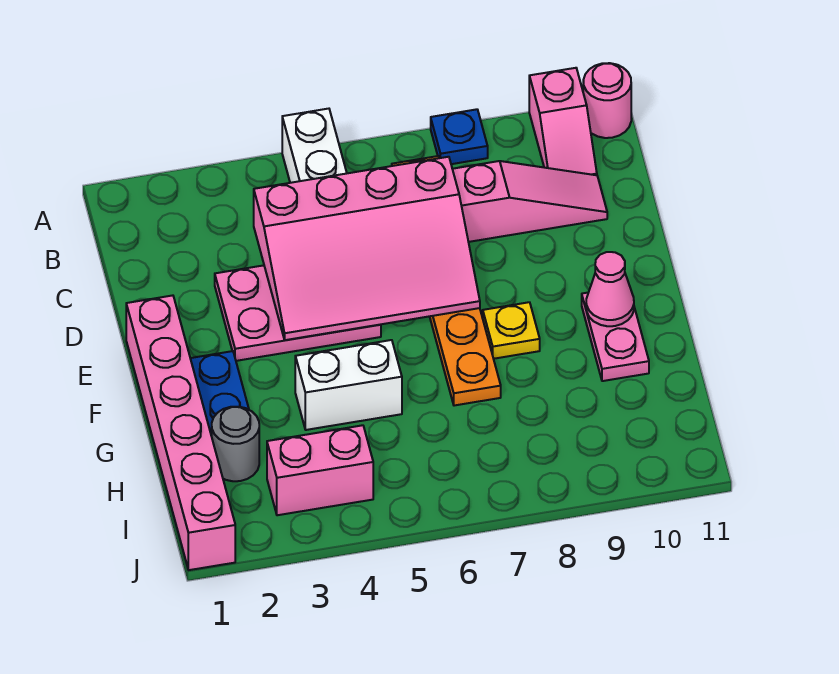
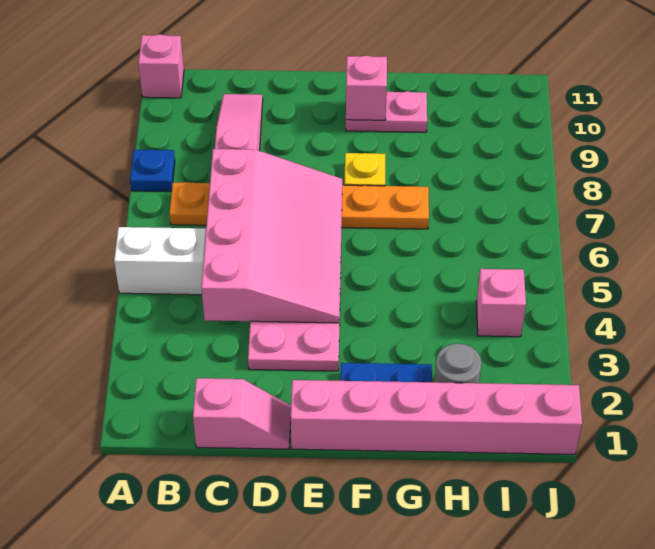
pink slope A10:B10 level 1 top A -> pink slope C1:D1 level 1 top C
pink round brick A11 level 1 -> pink brick A11 level 1
pink cone F10 level 2 -> pink brick F10 level 2
white brick G4:G5 level 1 -> none
pink brick I3:I4 level 1 -> pink brick I4 level 1

